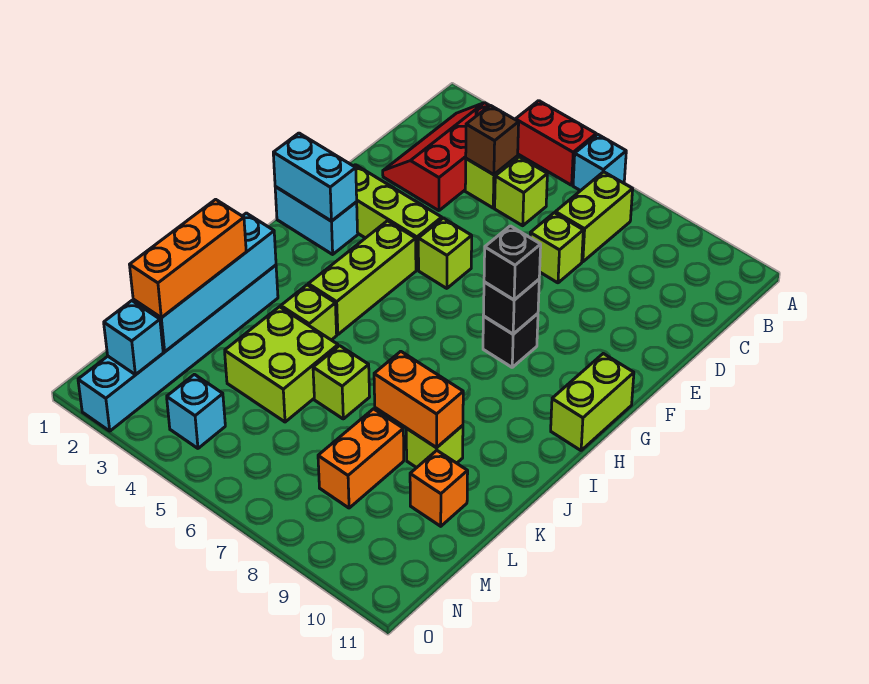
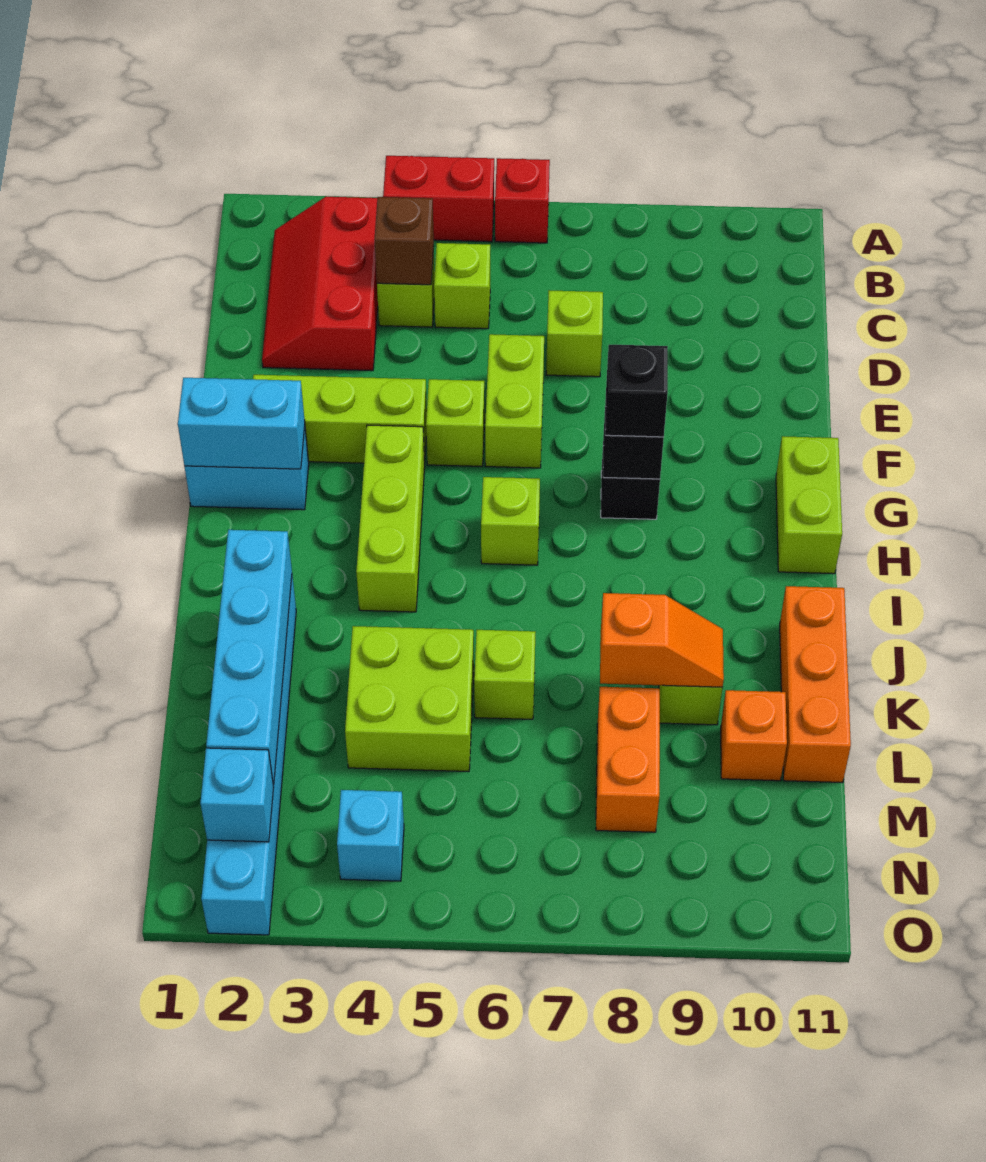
cyan brick A6 level 1 -> red brick A6 level 1
lime brick B7:C7 level 1 -> lime brick E6:F6 level 1
lime brick J4 level 1 -> lime brick H6 level 1
orange brick K2:M2 level 3 -> orange brick J11:L11 level 1
orange brick K8:K9 level 2 -> orange slope K8:K9 level 2 top 8

